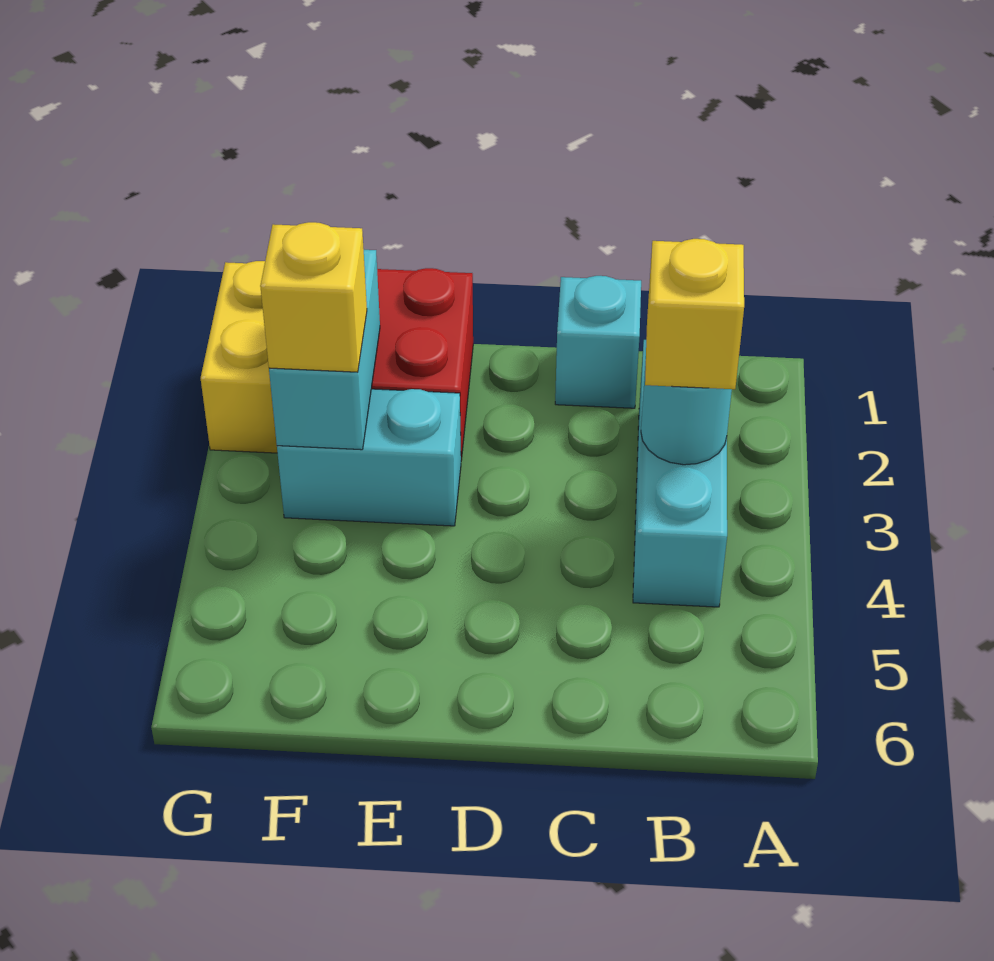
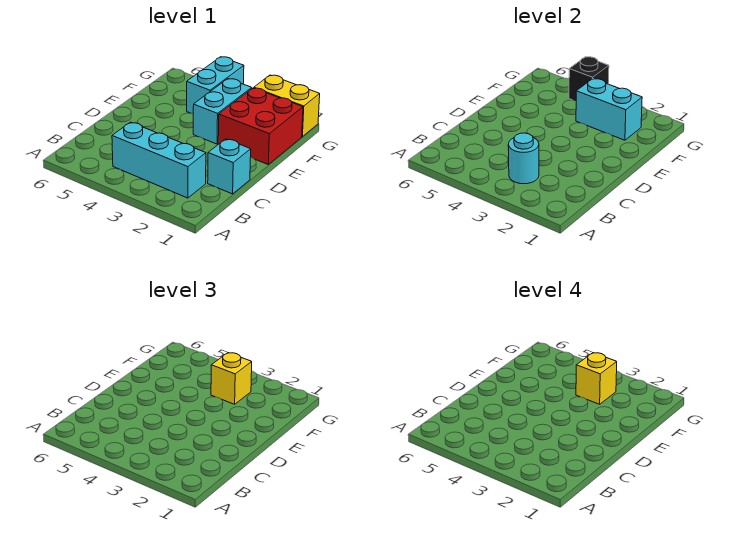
yellow brick B3 level 3 -> yellow brick F3 level 4
none -> cyan brick F4:G4 level 1
none -> black brick G4 level 2

